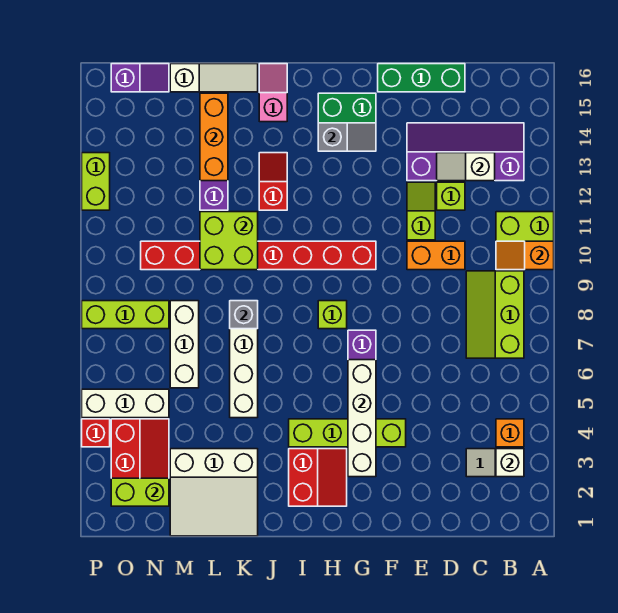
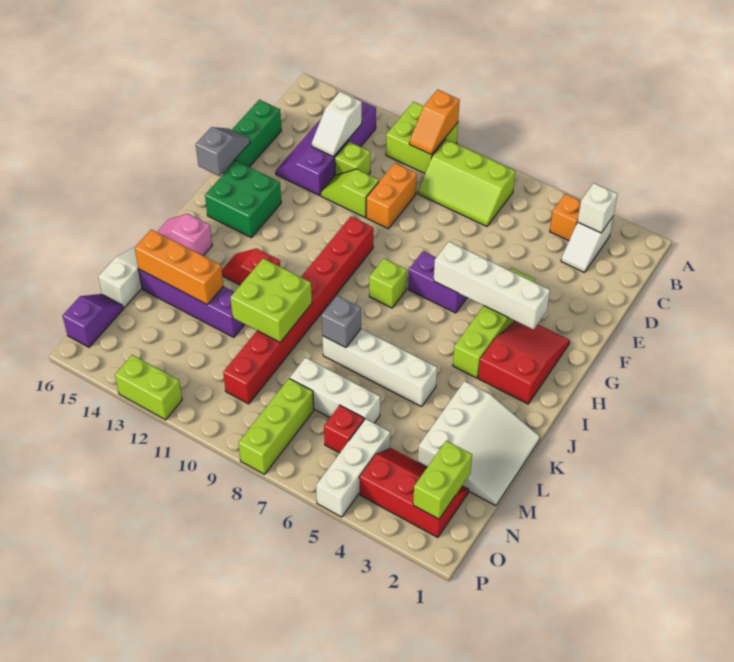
grey slope G14:H14 level 2 top H -> grey slope F16:G16 level 2 top G
red slope H2:I3 level 1 top I -> red slope G2:I3 level 1 top I
red brick P4 level 1 -> red brick N6 level 1

